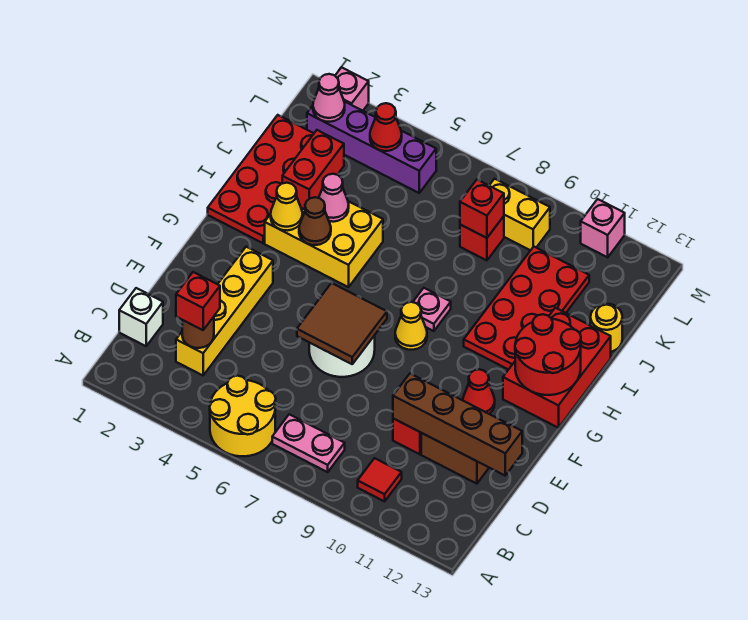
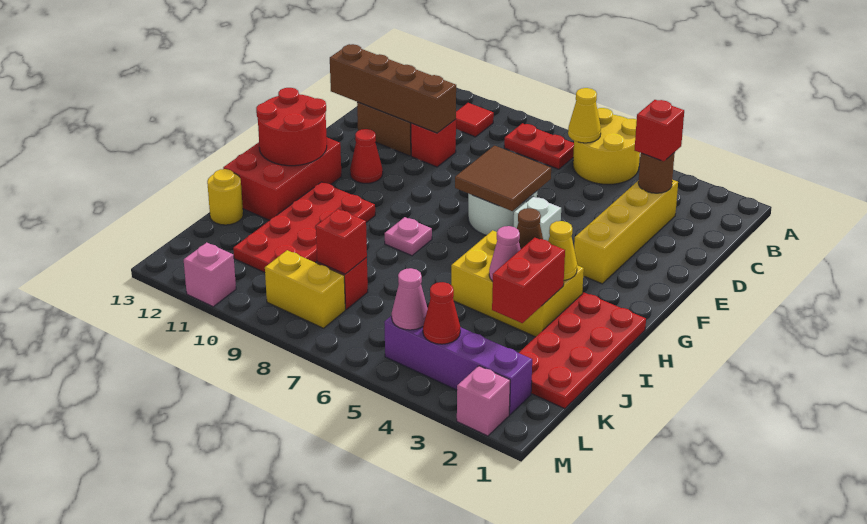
pink plate B7:B8 level 1 -> red plate B7:B8 level 1
white brick C1 level 1 -> white brick F5 level 1
yellow cone G8 level 1 -> yellow cone B6 level 2
pink cone L2 level 2 -> pink cone L5 level 2

